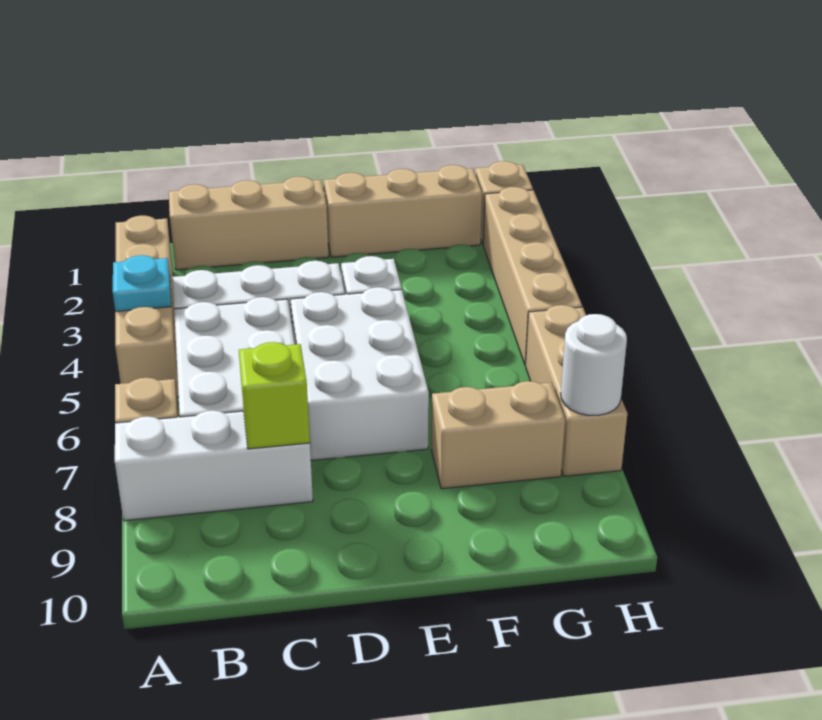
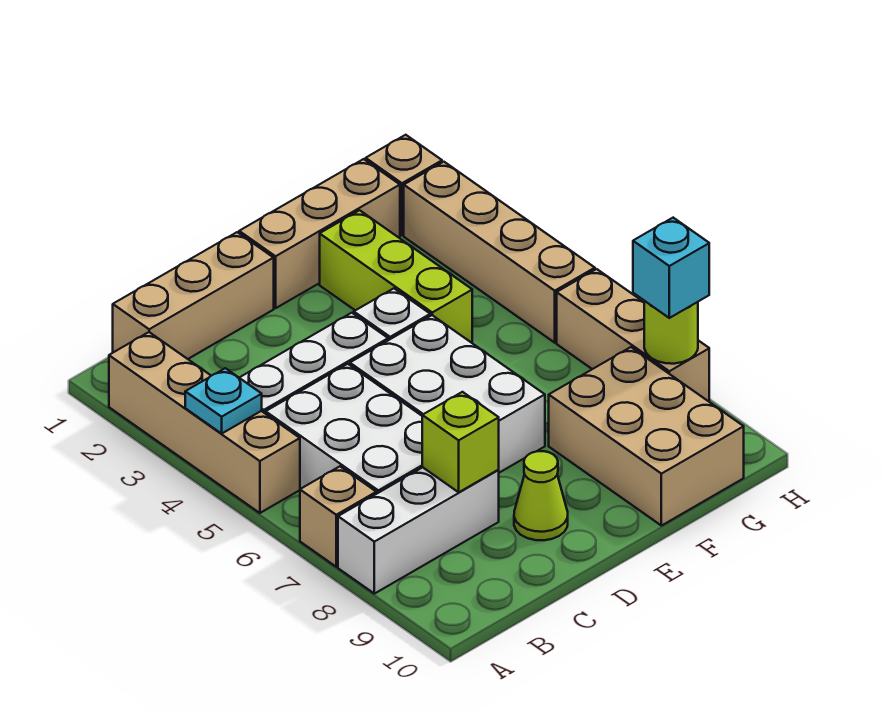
none -> lime cone D9 level 1
none -> lime brick F2:F4 level 1
tan brick F8:G8 level 1 -> tan brick F8:G10 level 1
white round brick H8 level 2 -> lime round brick H8 level 2
none -> cyan brick H8 level 3

